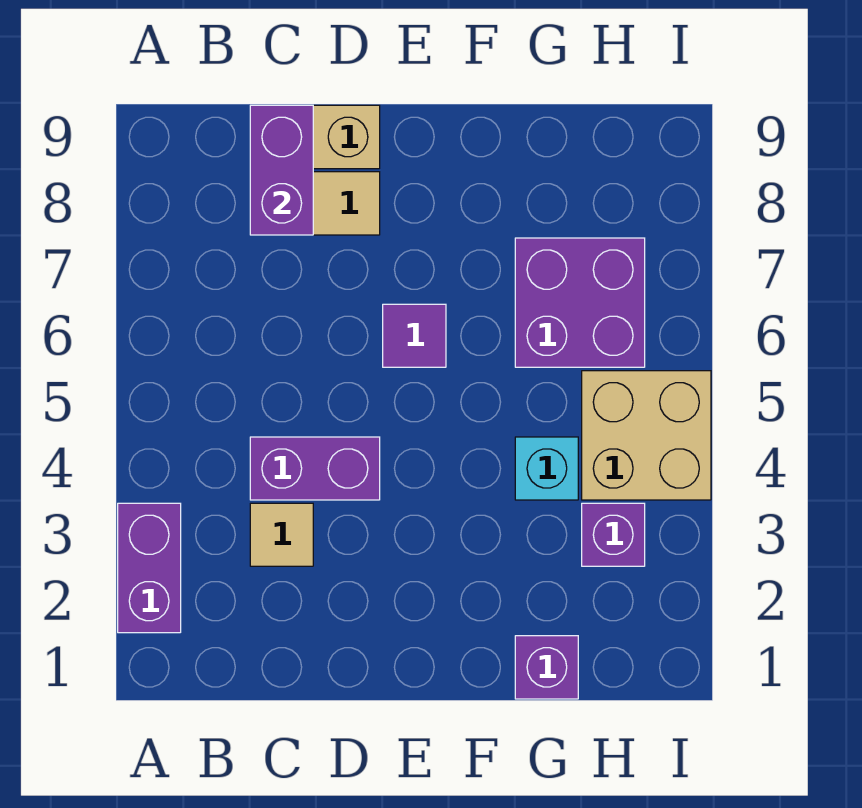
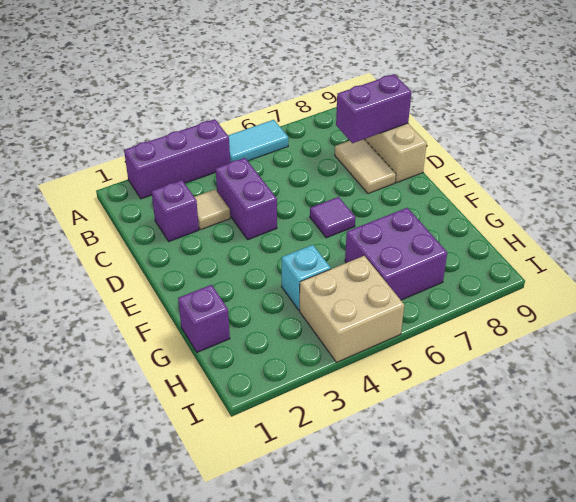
purple brick A2:A3 level 1 -> purple brick A2:A4 level 1
none -> cyan tile A5:A6 level 1
purple brick H3 level 1 -> purple brick C2 level 1

